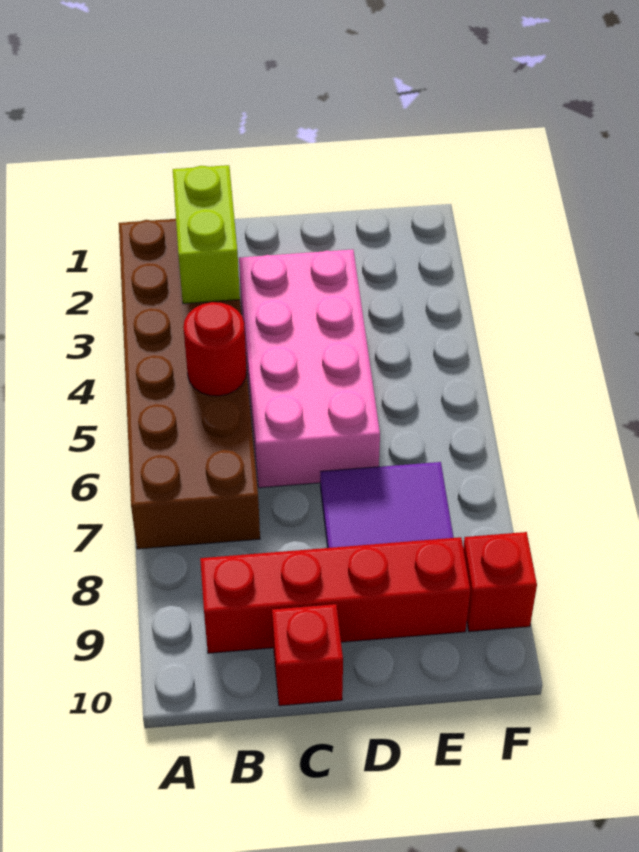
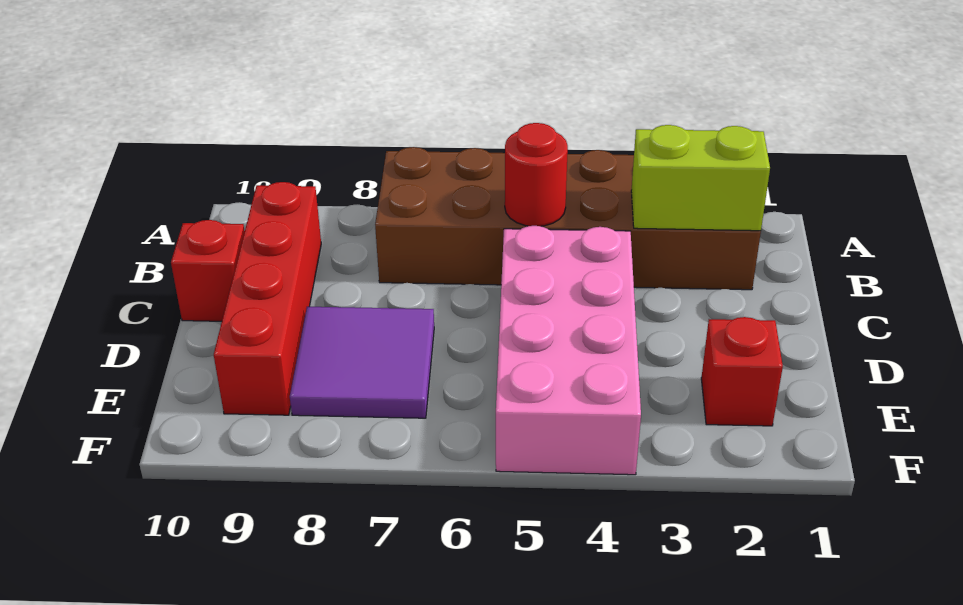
pink brick C3:D6 level 1 -> pink brick C4:F5 level 1
red brick F9 level 1 -> red brick E2 level 1

